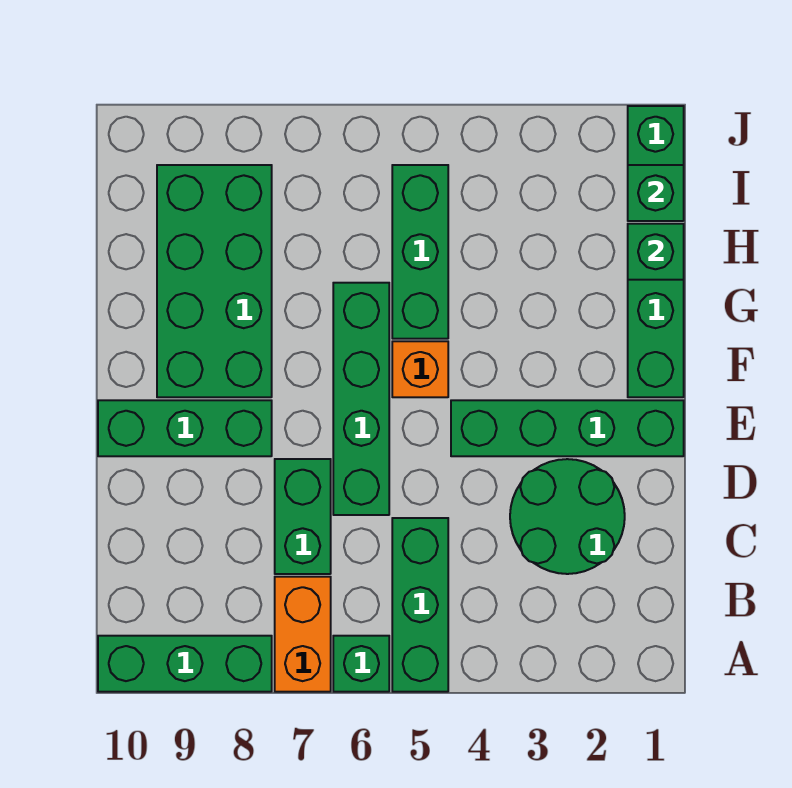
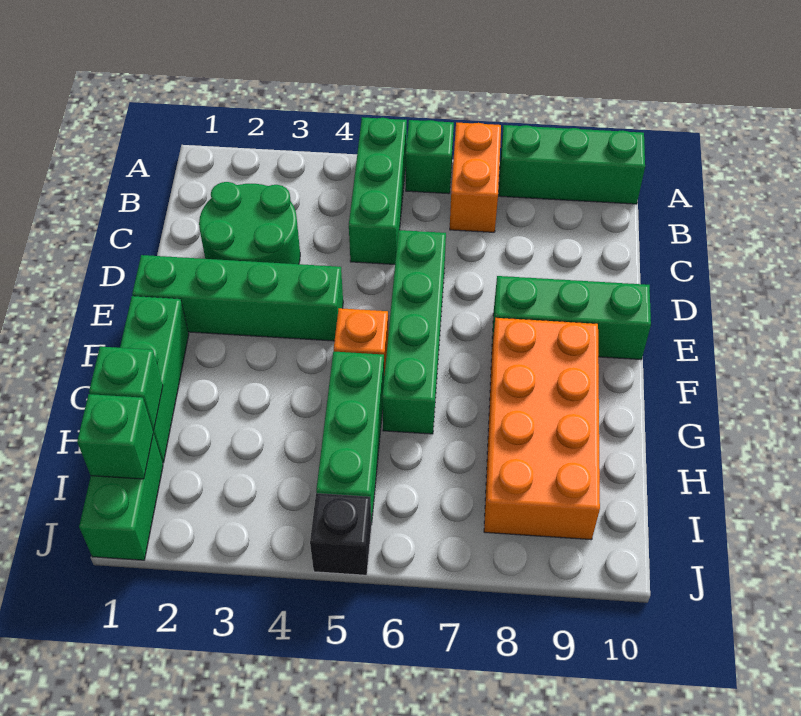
green brick C7:D7 level 1 -> none
green brick F8:I9 level 1 -> orange brick F8:I9 level 1
none -> black brick J5 level 1

